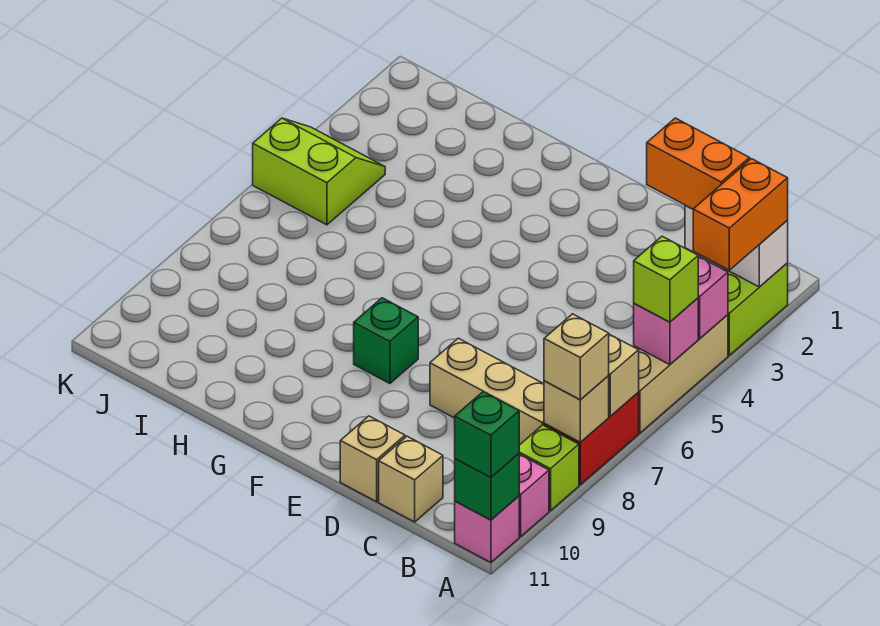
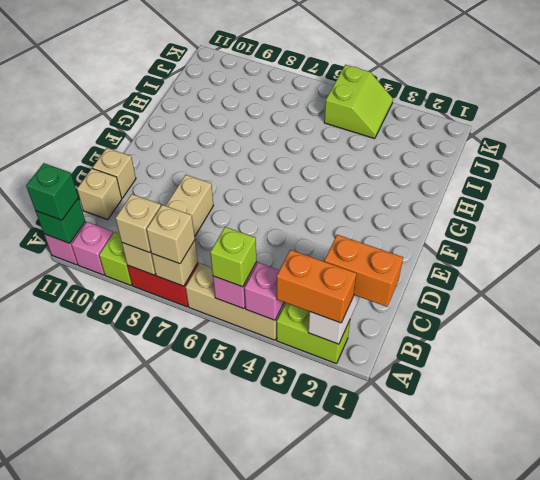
none -> tan brick A7 level 3
orange brick B2:C2 level 3 -> orange brick B1:B2 level 3
green brick F8 level 1 -> none

